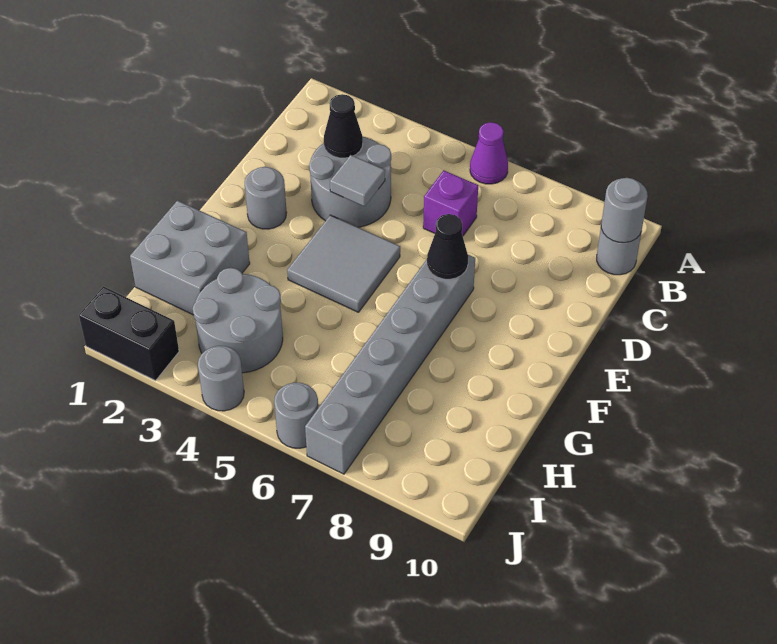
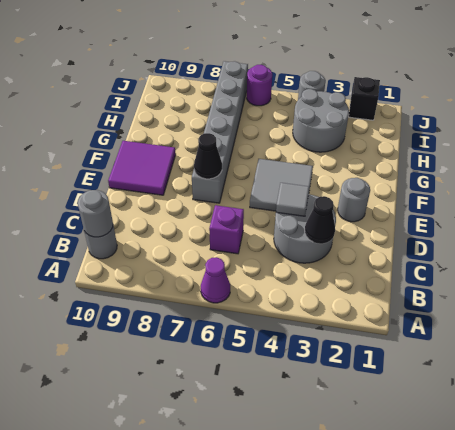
none -> purple tile E9:F10 level 1
grey brick G1:H2 level 1 -> none
black brick J1:J2 level 1 -> black brick J2 level 1
grey round brick J6 level 1 -> purple round brick J6 level 1

